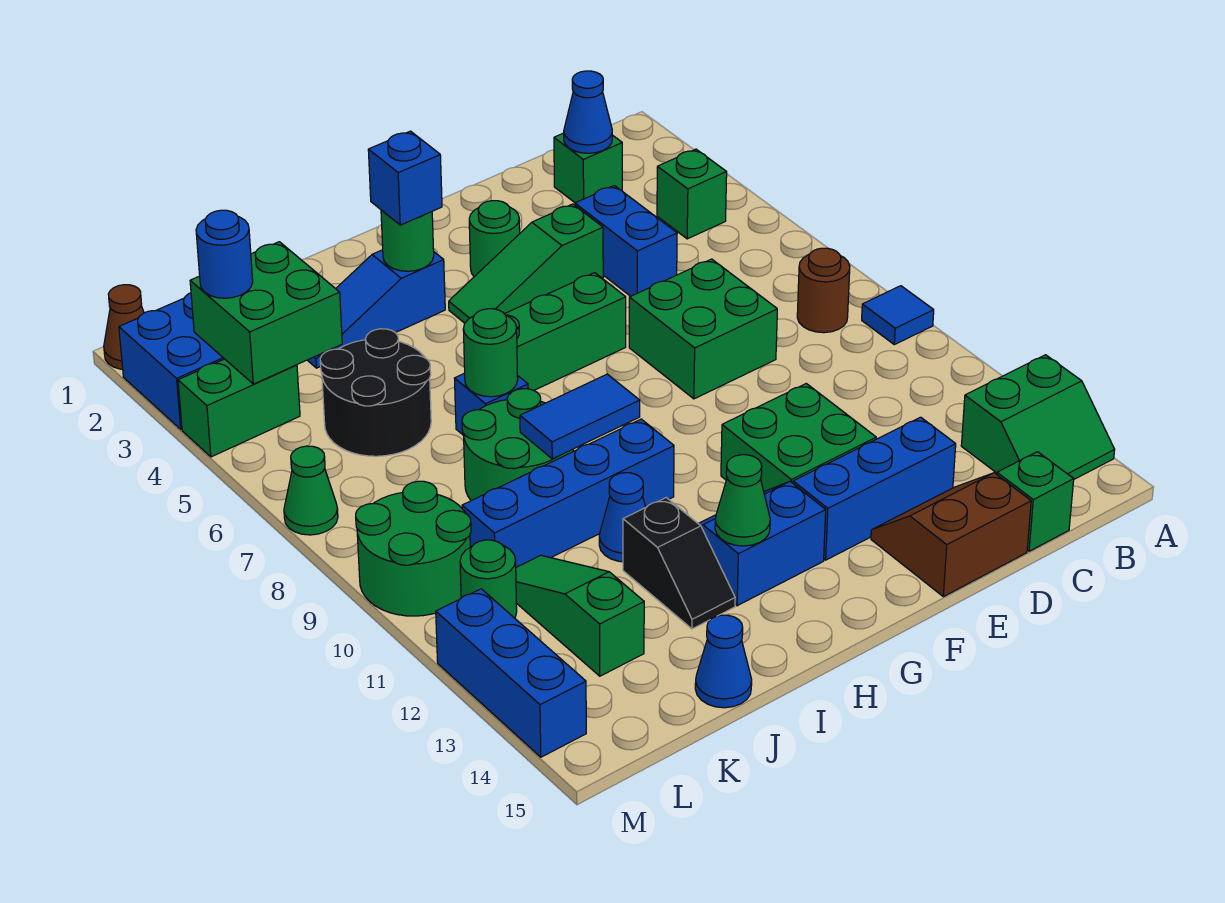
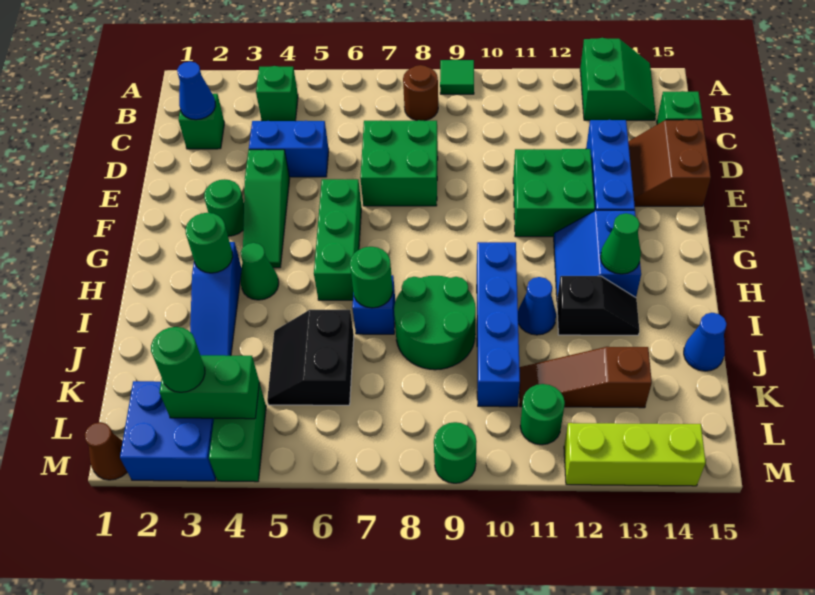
blue tile A9 level 1 -> green tile A9 level 1
blue brick H3 level 3 -> none
blue tile H9:I9 level 2 -> none
black round brick J5:K6 level 1 -> black slope J5:K6 level 1 top 6
green brick K3:L4 level 2 -> green brick L3:L4 level 2
green slope K11:K13 level 1 top 13 -> brown slope K11:K13 level 1 top 13
blue round brick L3 level 3 -> green round brick L3 level 3
green round brick L9:M10 level 1 -> green round brick M9 level 1
green cone M7 level 1 -> green cone H4 level 1
blue brick M12:M14 level 1 -> lime brick M12:M14 level 1

